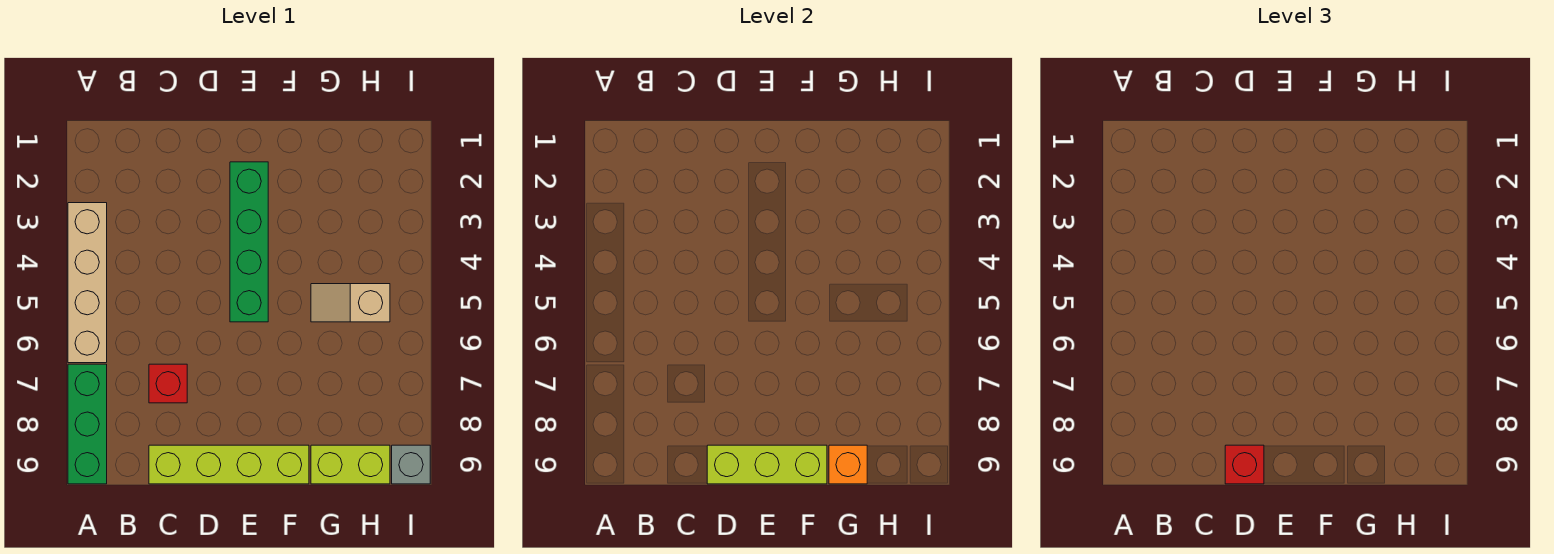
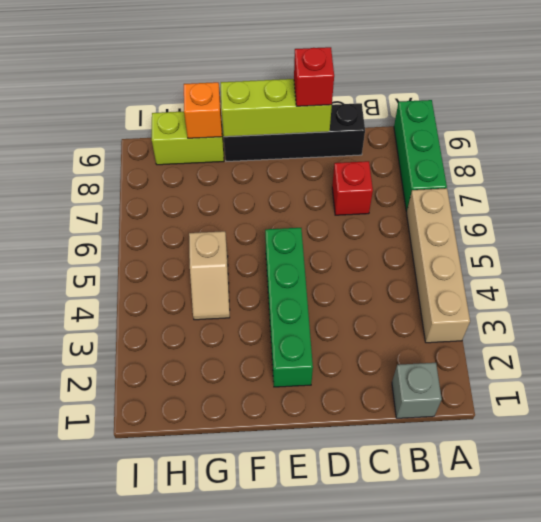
lime brick C9:F9 level 1 -> black brick C9:F9 level 1
tan slope G5:H5 level 1 top H -> tan slope G4:G5 level 1 top 5
grey brick I9 level 1 -> grey brick B1 level 1

